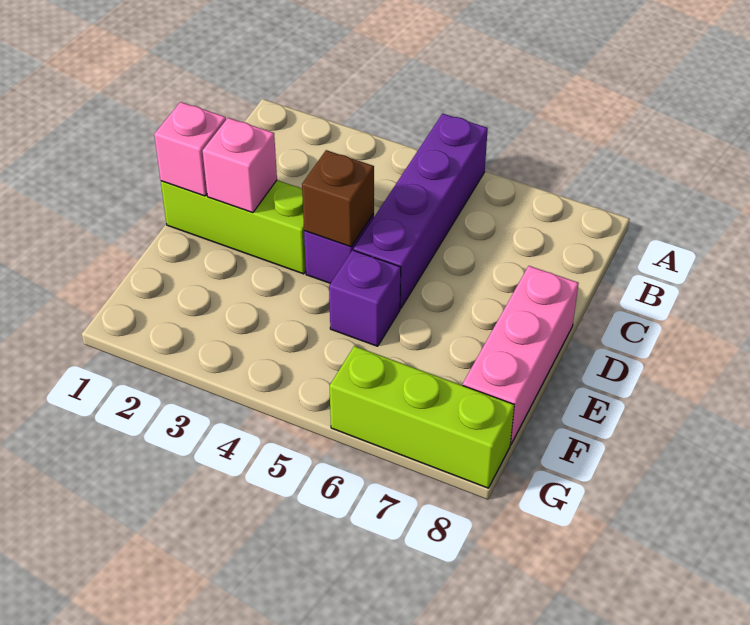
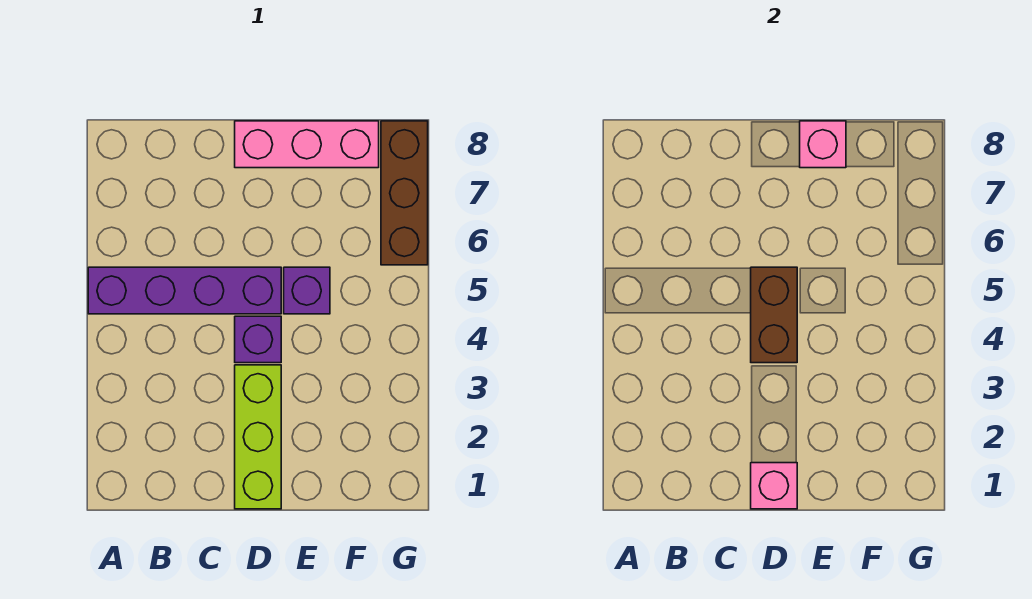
pink brick D2 level 2 -> pink brick E8 level 2
brown brick D4 level 2 -> brown brick D4:D5 level 2
lime brick G6:G8 level 1 -> brown brick G6:G8 level 1

